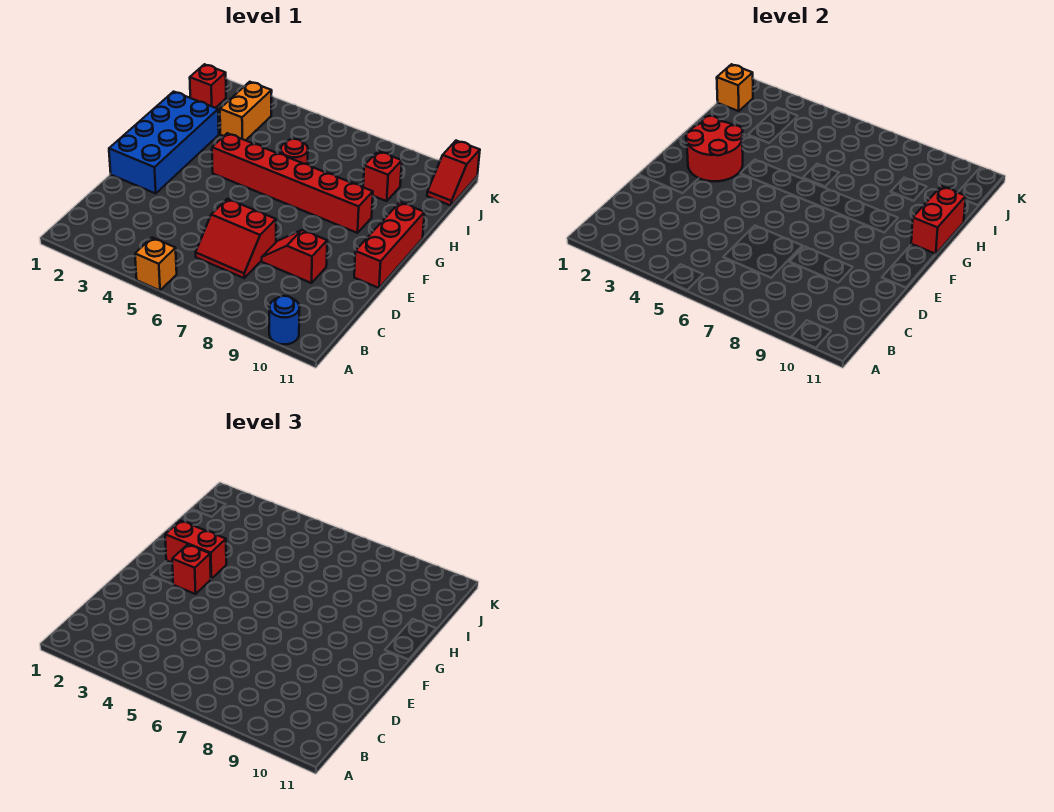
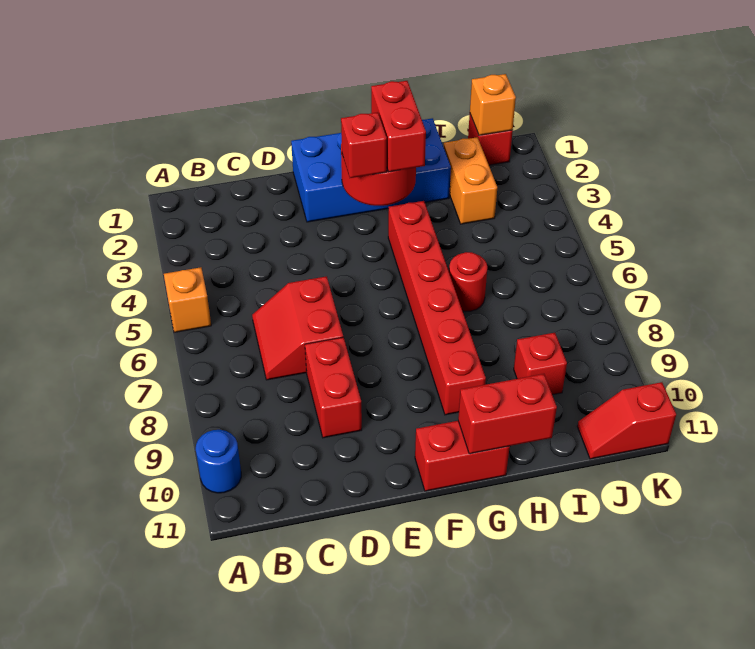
red slope D8:D9 level 1 top 9 -> red brick D8:D9 level 1
red brick E11:G11 level 1 -> red brick F11:G11 level 1
orange brick I3:J3 level 1 -> orange brick I2:I3 level 1

